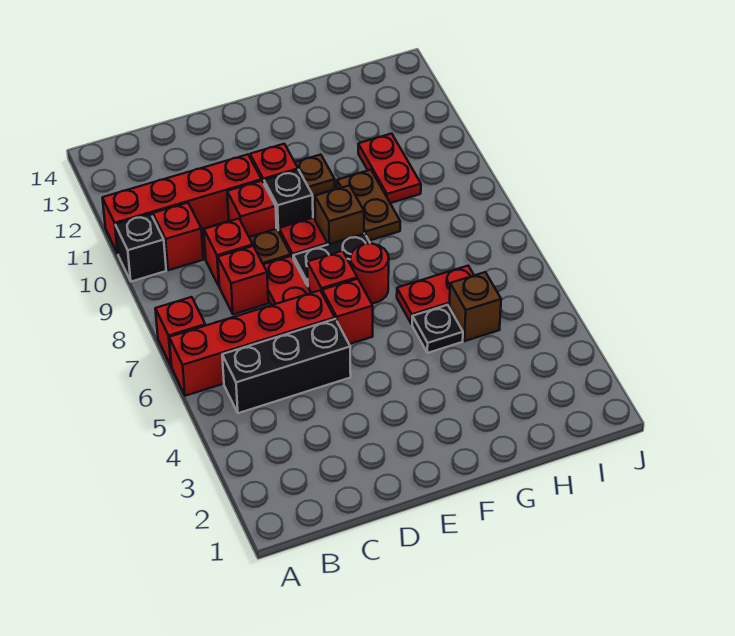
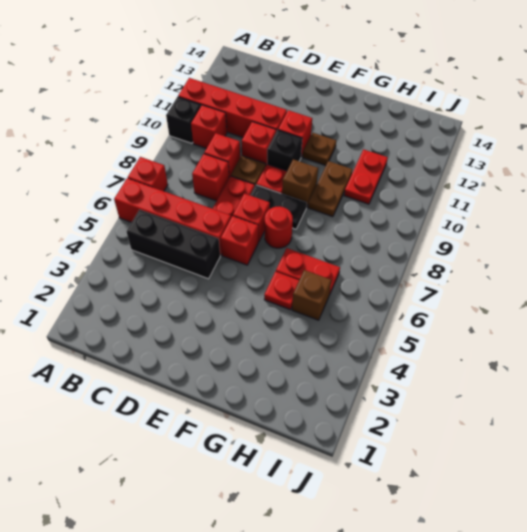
black plate G5 level 1 -> red plate G5 level 1

